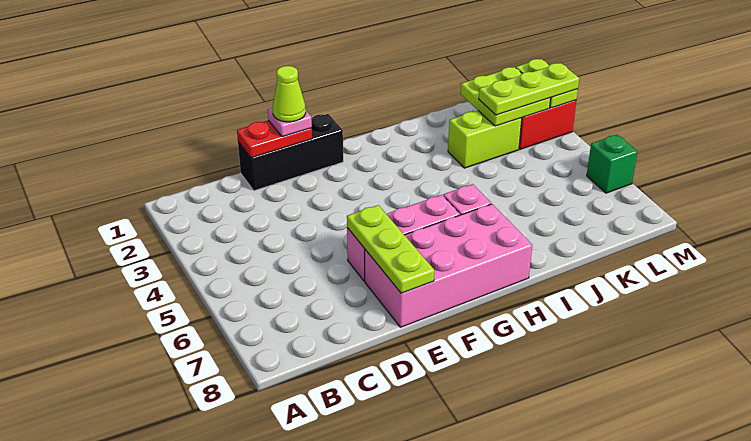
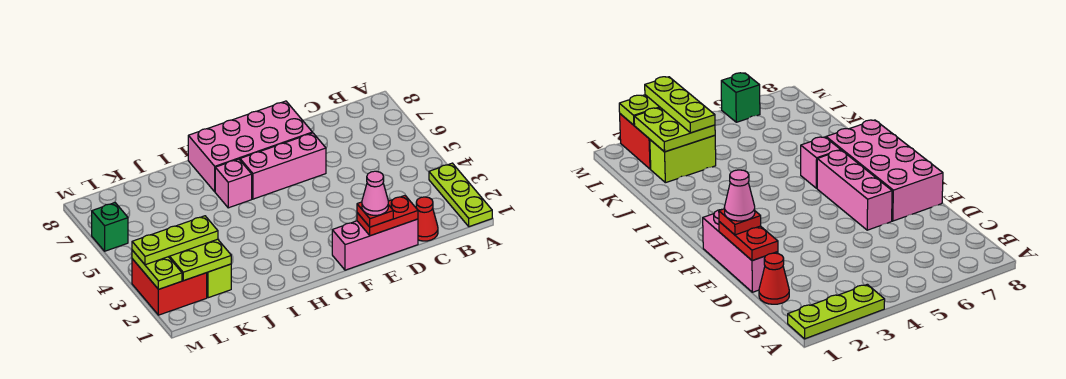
none -> red cone C1 level 1
black brick D1:F1 level 1 -> pink brick D1:F1 level 1
pink plate E1 level 3 -> red plate E1 level 3
lime cone E1 level 4 -> pink cone E1 level 4
lime plate E6:E8 level 2 -> lime plate A1:A3 level 1
lime brick J3:K3 level 1 -> lime brick K2:K3 level 1

